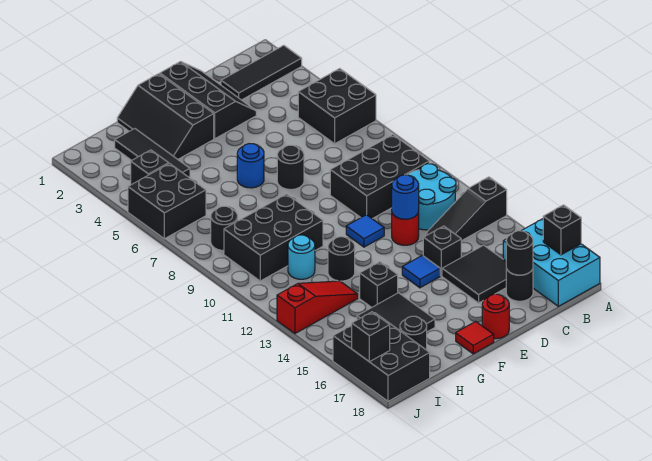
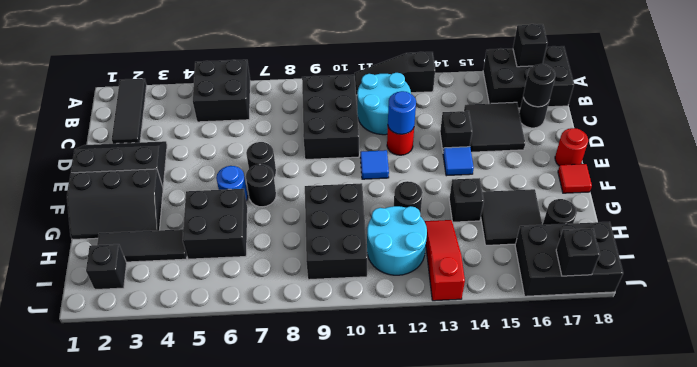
black slope A13:C13 level 1 top A -> black slope A11:A13 level 1 top 13
cyan brick A16:B18 level 1 -> black brick A16:B18 level 1
cyan round brick H11 level 1 -> cyan round brick H11:I12 level 1
black brick I4 level 1 -> black brick I2 level 1
black brick I5:J6 level 1 -> black brick G5:H6 level 1
black round brick I8 level 1 -> black round brick F7 level 1

